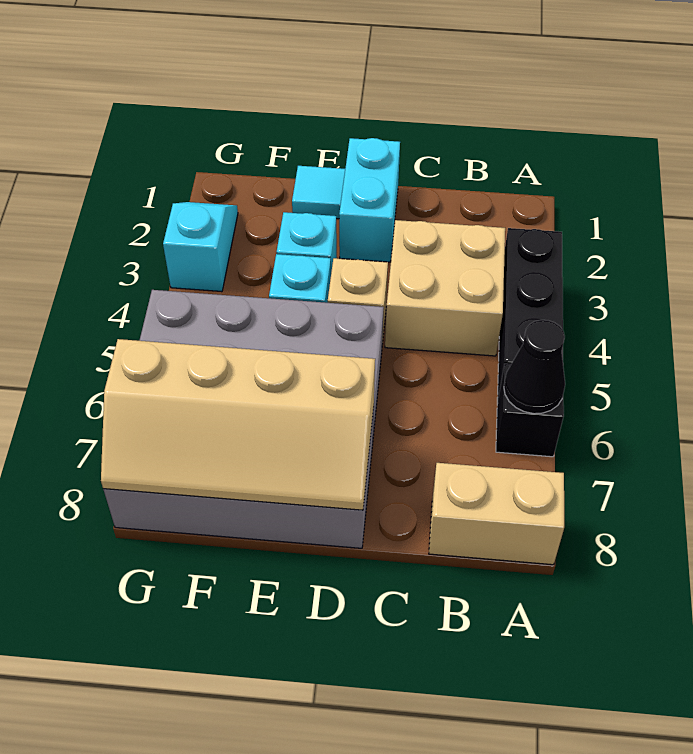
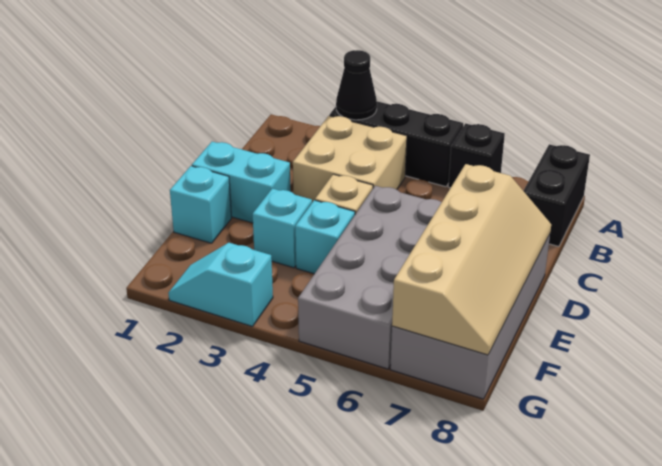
black cone A6 level 2 -> black cone A3 level 2
tan brick A8:B8 level 1 -> black brick A8:B8 level 1
cyan tile E1 level 1 -> cyan brick E1 level 1

